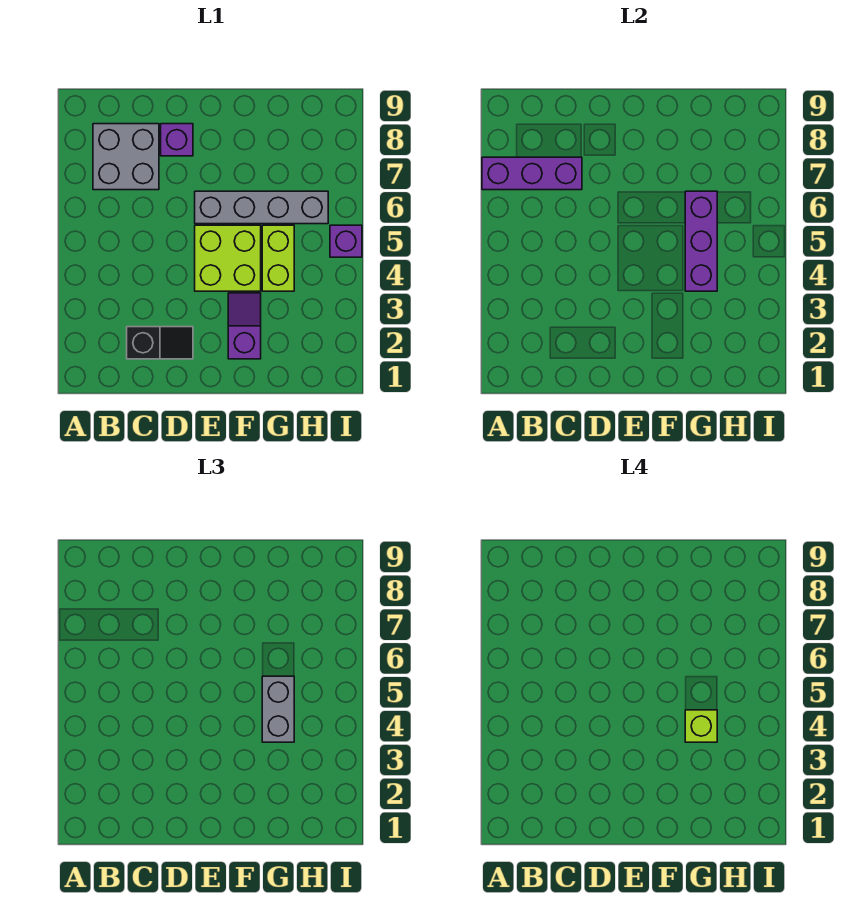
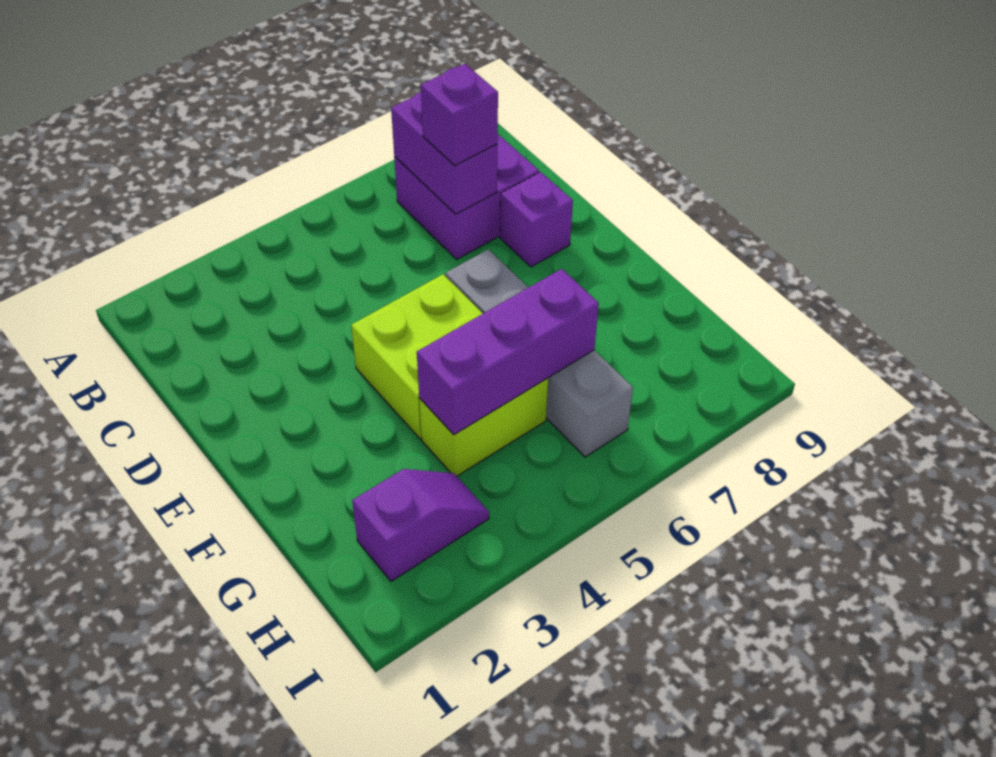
purple brick A7:C7 level 2 -> purple brick B7:C7 level 2
grey brick B7:C8 level 1 -> purple brick B7:C8 level 1
black slope C2:D2 level 1 top C -> none
purple slope F2:F3 level 1 top 2 -> purple slope H2:H3 level 1 top 2
grey brick G4:G5 level 3 -> none
lime brick G4 level 4 -> none
purple brick I5 level 1 -> purple brick C7 level 3

